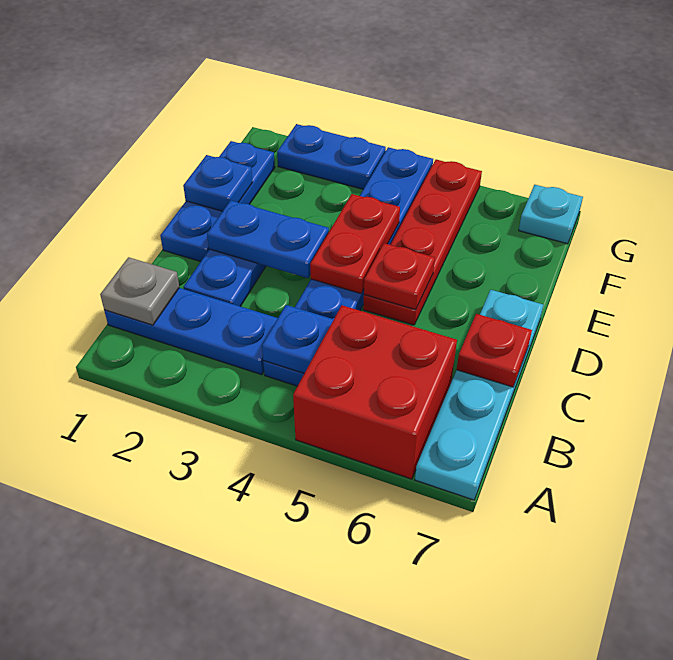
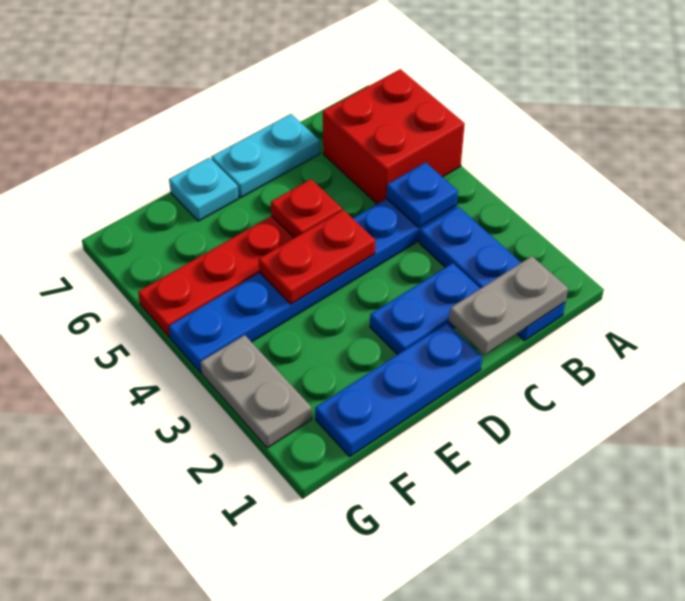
cyan plate A7:D7 level 1 -> cyan plate C7:D7 level 1
grey plate B1 level 2 -> grey plate B1:C1 level 2
red plate C7 level 2 -> none
blue plate D2:D3 level 2 -> none
blue plate E1 level 2 -> none
blue plate G2:G3 level 1 -> grey plate G2:G3 level 1
cyan plate G7 level 1 -> cyan plate E7 level 1

